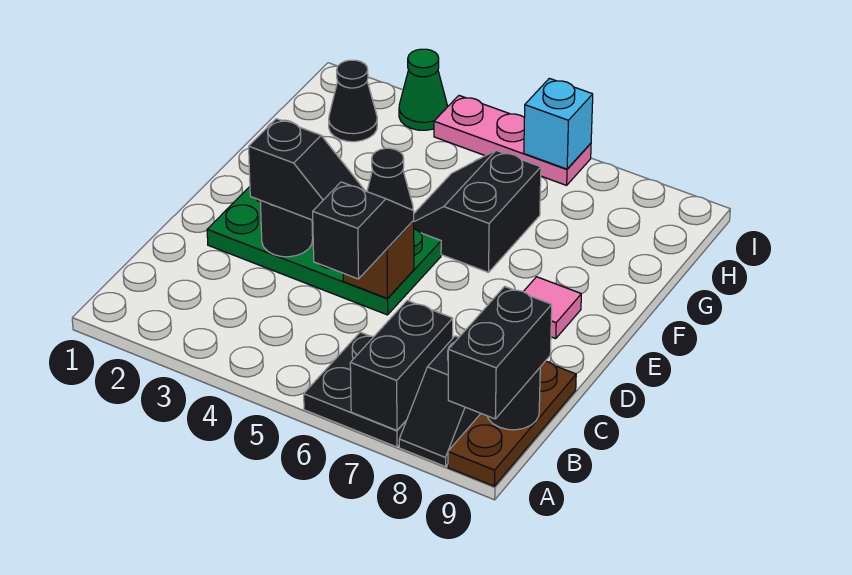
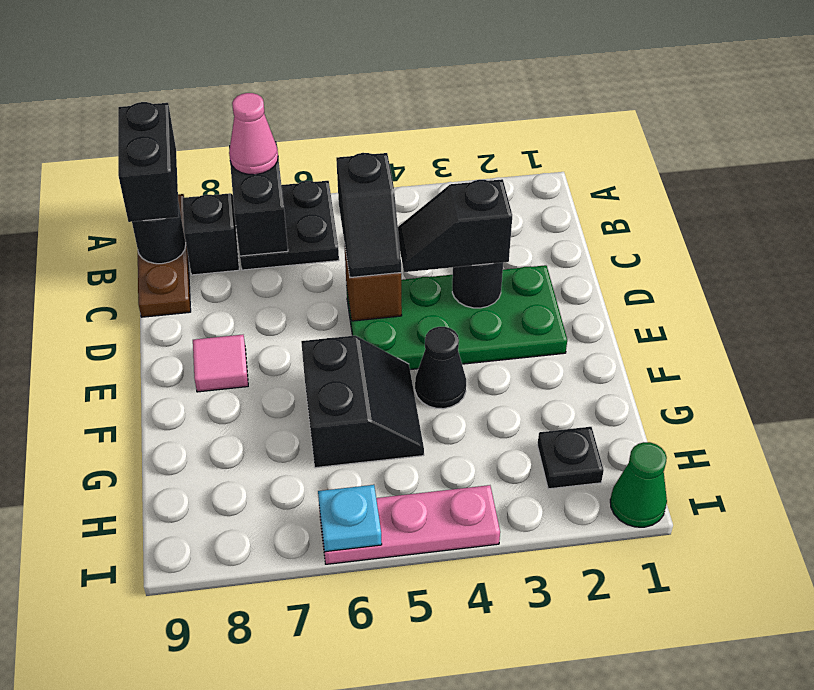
none -> pink cone A7 level 3
black cone H2 level 1 -> black plate H2 level 1
green cone I3 level 1 -> green cone I1 level 1
cyan brick I6 level 2 -> cyan plate I6 level 2

